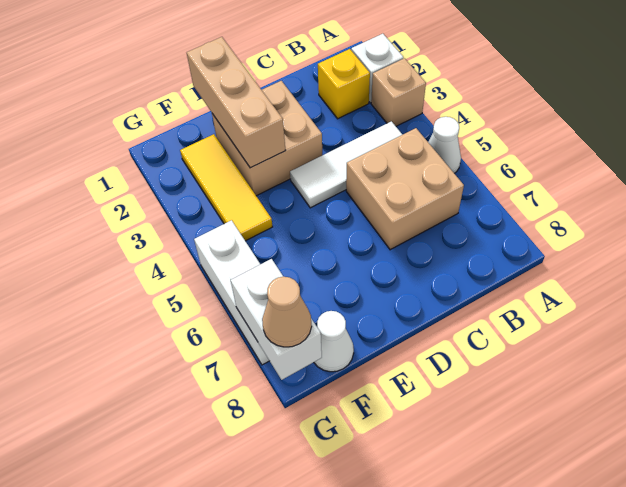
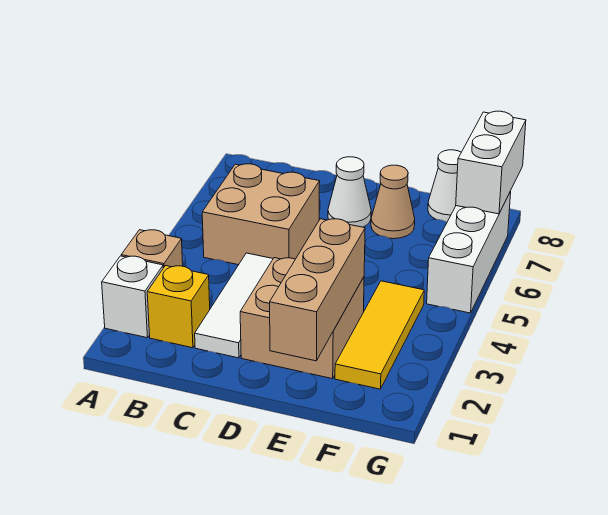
white cone A5 level 1 -> white cone D7 level 1
white tile B4:D4 level 1 -> white tile C2:C4 level 1
tan cone G8 level 3 -> tan cone E7 level 1

